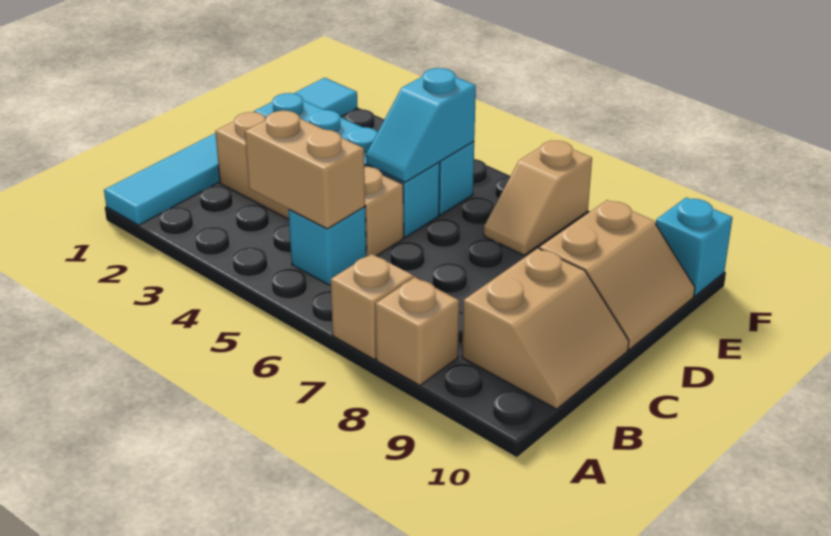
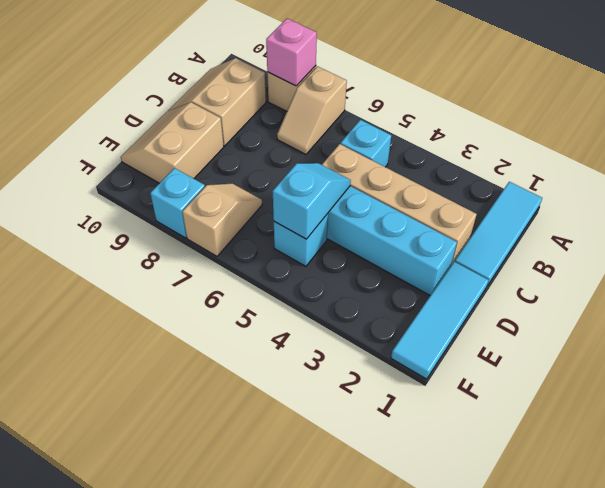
none -> pink brick A8 level 2
tan brick B4:B5 level 2 -> none
cyan brick F10 level 1 -> cyan brick F8 level 1

